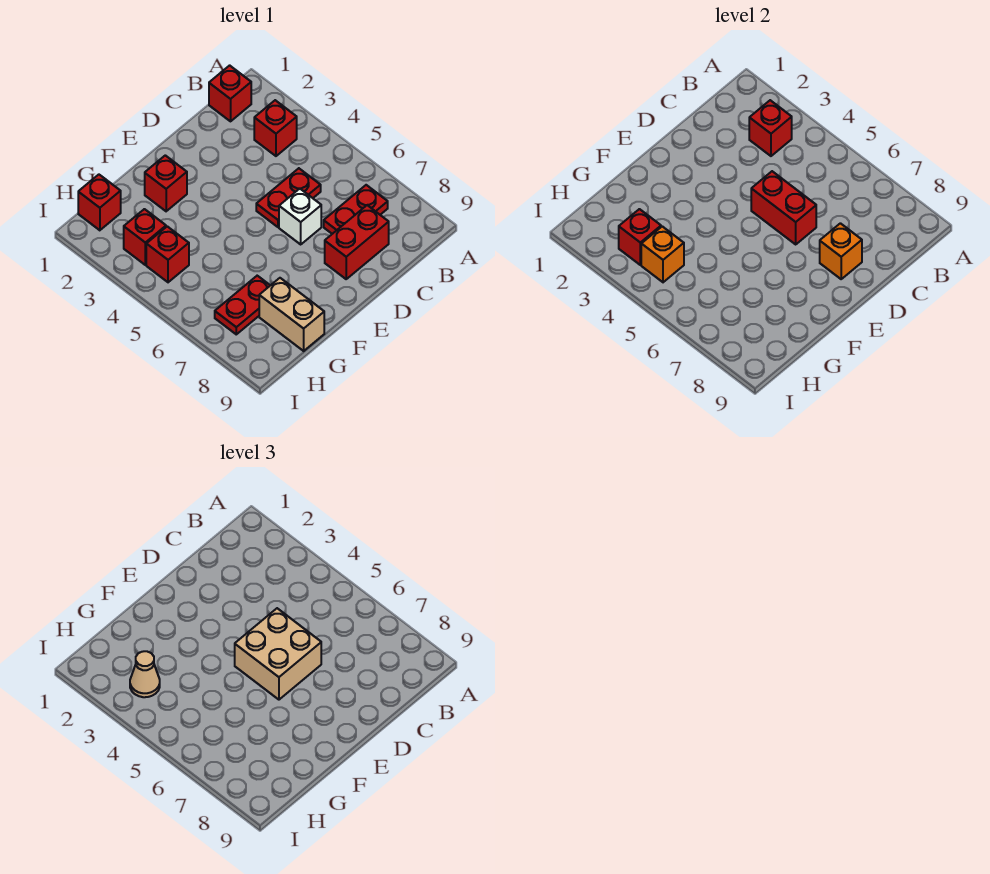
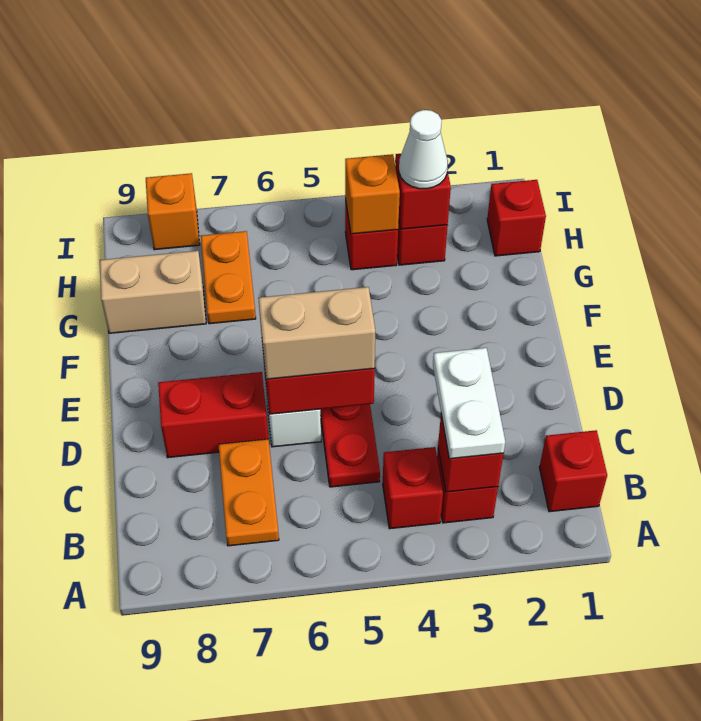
none -> white plate B3:C3 level 3
red plate B7:C7 level 1 -> orange plate B7:C7 level 1
red brick C8:D8 level 1 -> red brick D7:D8 level 1
tan brick D5:E6 level 3 -> tan brick D5:D6 level 3
orange brick D8 level 2 -> orange brick I8 level 1
red brick F2 level 1 -> red brick B4 level 1
red plate G7:H7 level 1 -> orange plate G7:H7 level 1
tan cone H3 level 3 -> white cone H3 level 3

